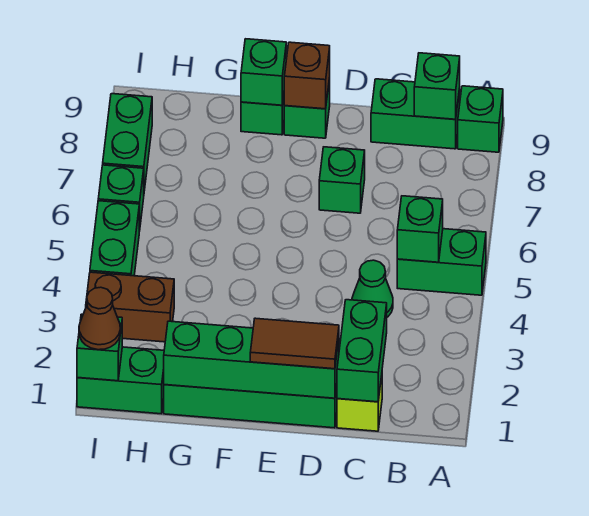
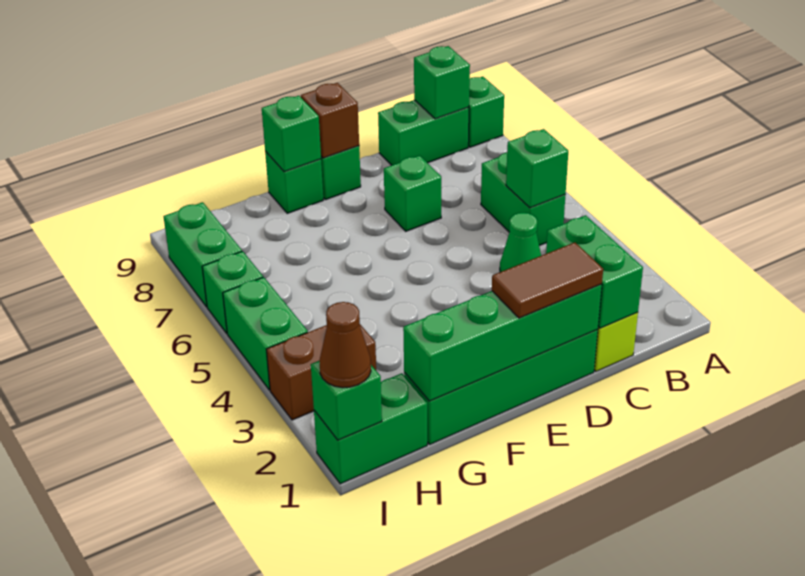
green brick A5:B5 level 1 -> green brick B5:B6 level 1

